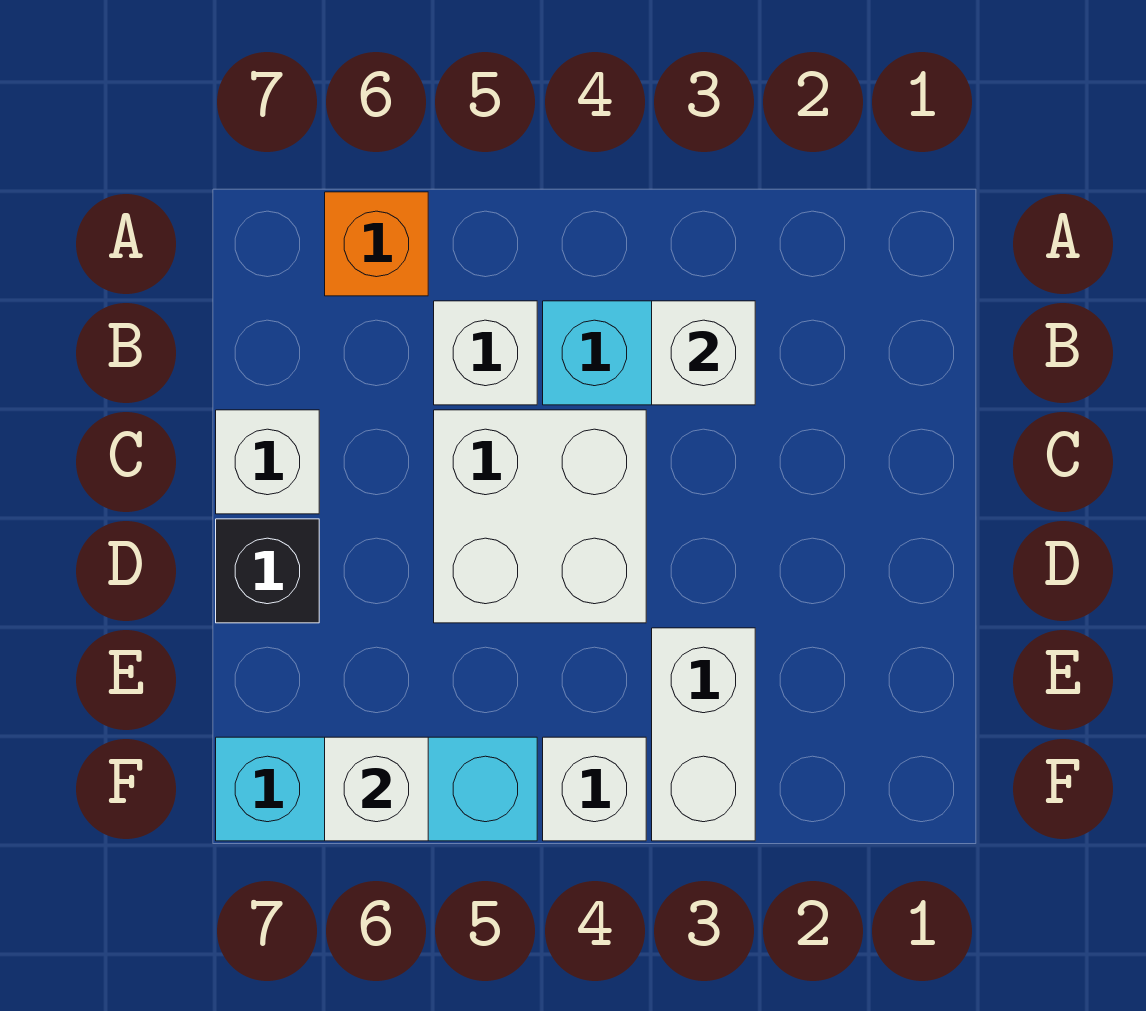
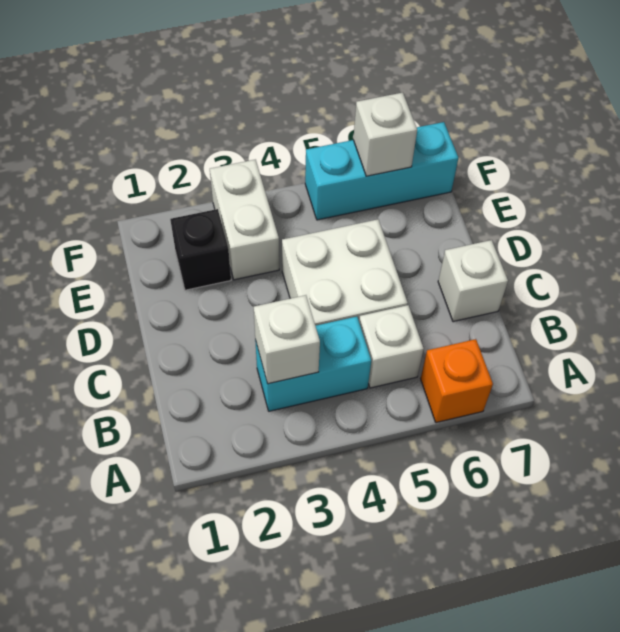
black brick D7 level 1 -> black brick E2 level 1
white brick F4 level 1 -> none

